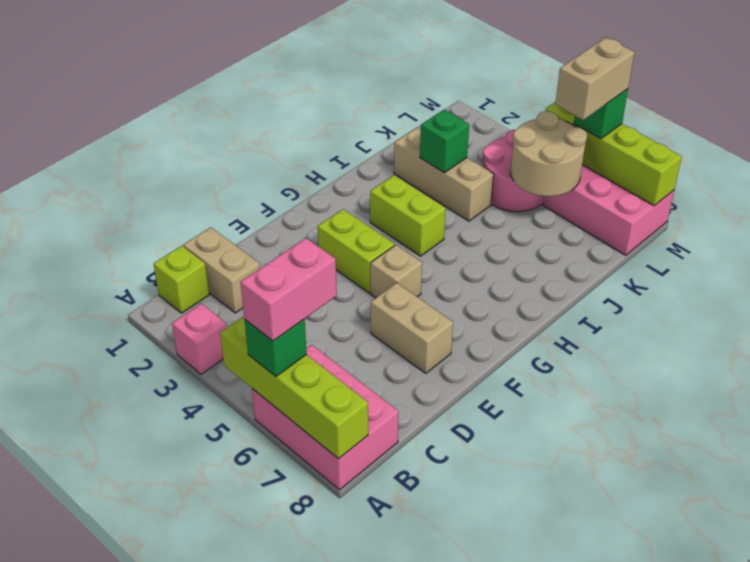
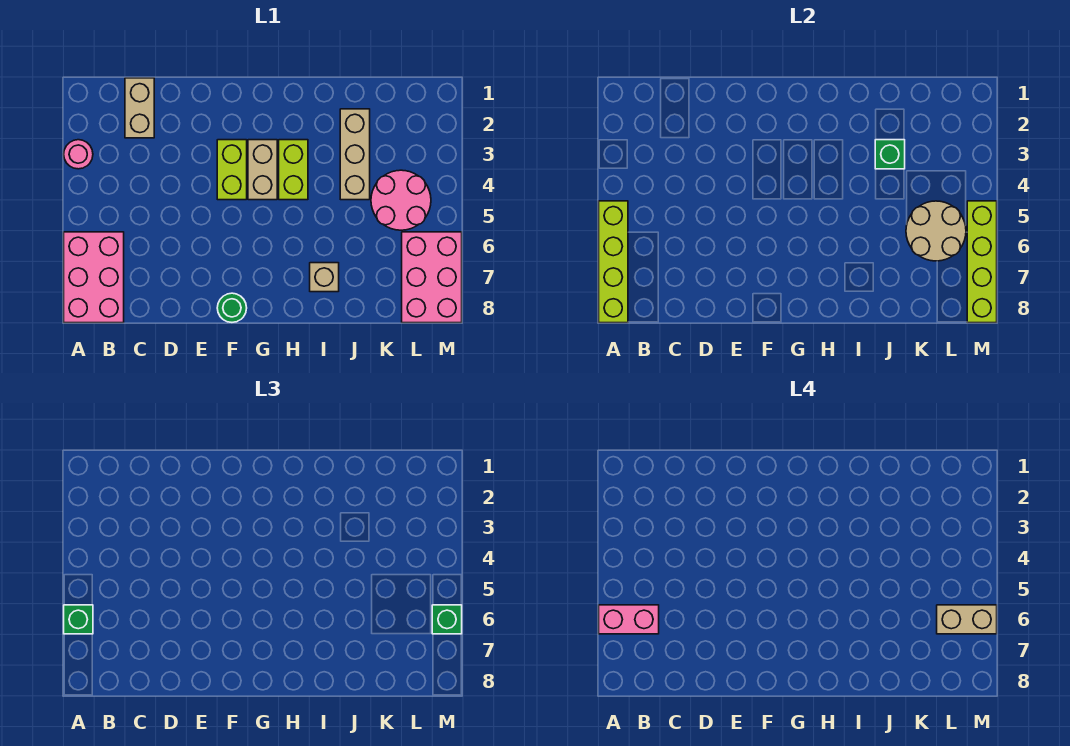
pink brick A3 level 1 -> pink round brick A3 level 1
lime brick B1 level 1 -> none
tan brick E6:E7 level 1 -> tan brick G3:G4 level 1
tan brick F5 level 1 -> tan brick I7 level 1
none -> green round brick F8 level 1

